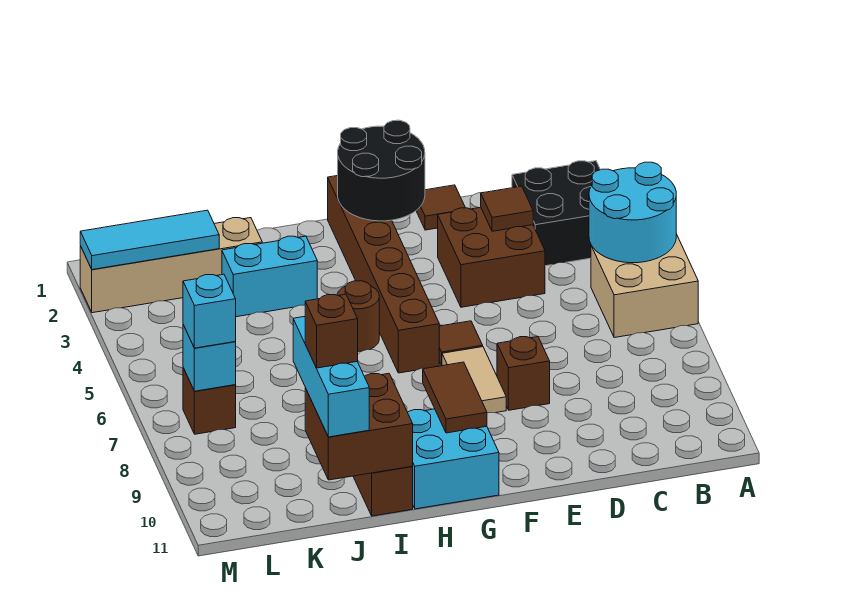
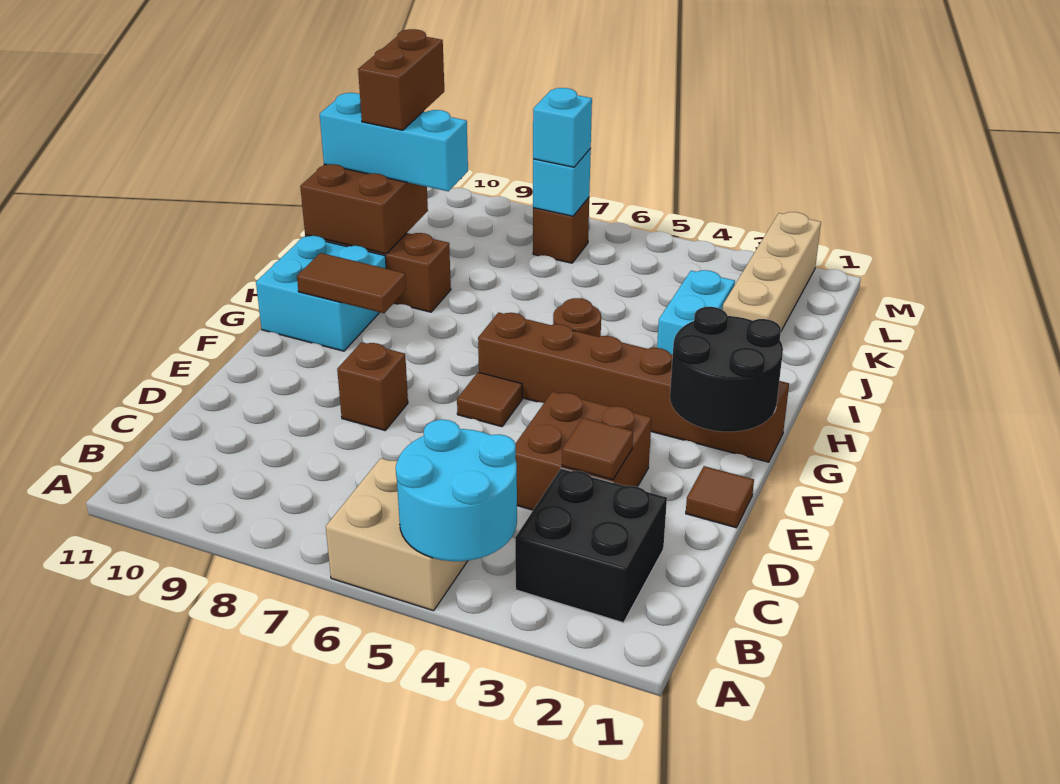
tan tile F7:F8 level 1 -> none
brown brick J10 level 4 -> brown brick J10:K10 level 4
cyan tile K2:M2 level 2 -> none

